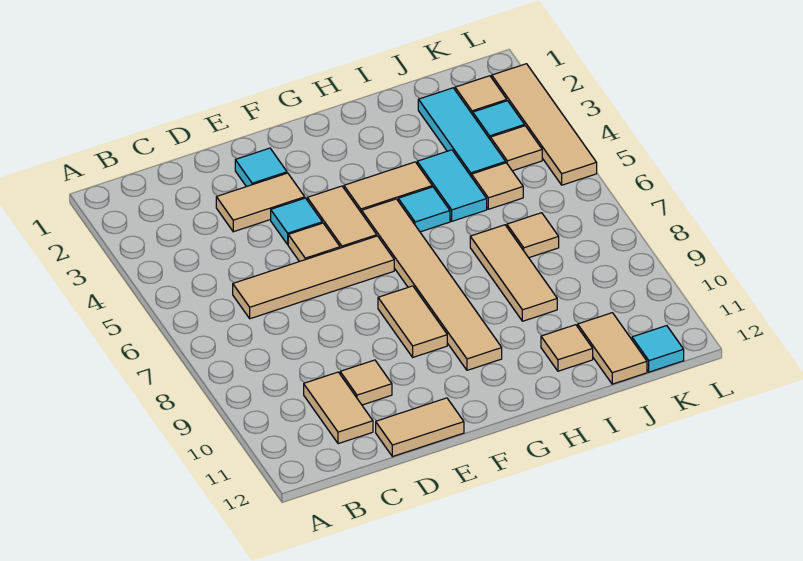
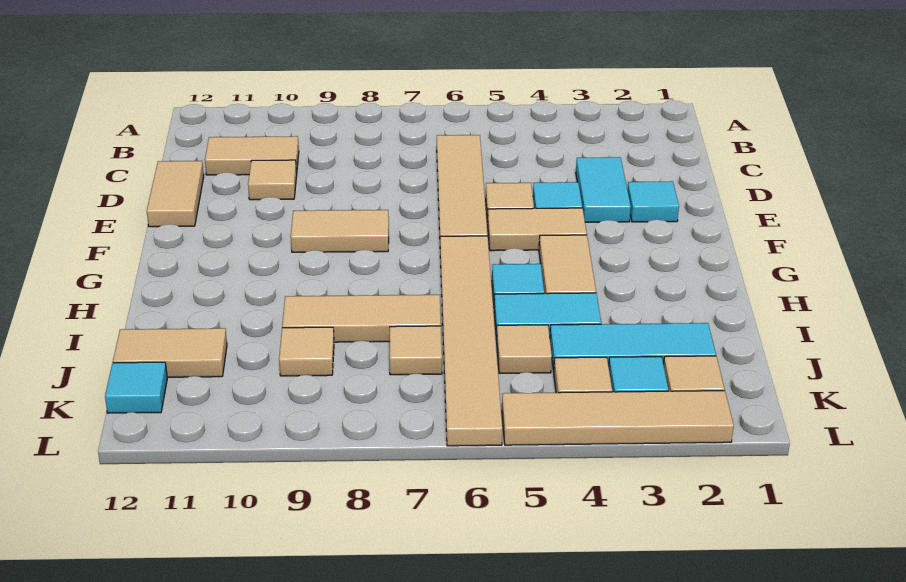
tan tile D3:E3 level 1 -> cyan tile D3:E3 level 1
tan tile G5:G10 level 1 -> tan tile G6:L6 level 1
tan tile I11 level 1 -> tan tile J9 level 1

